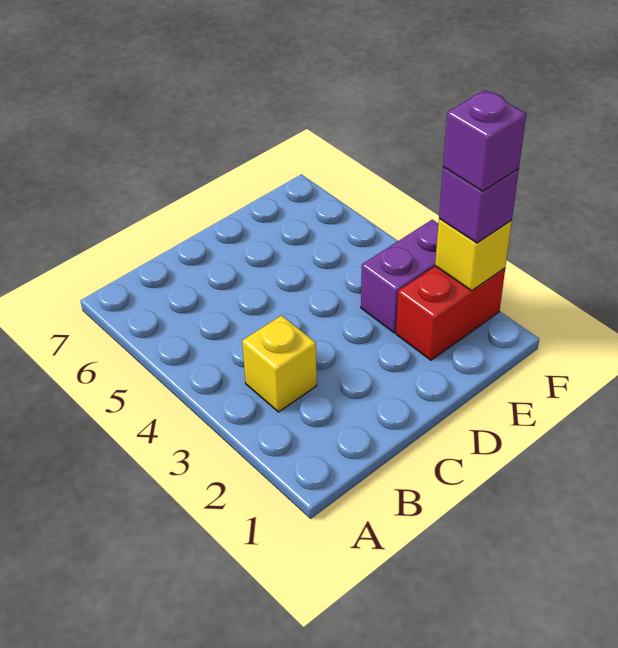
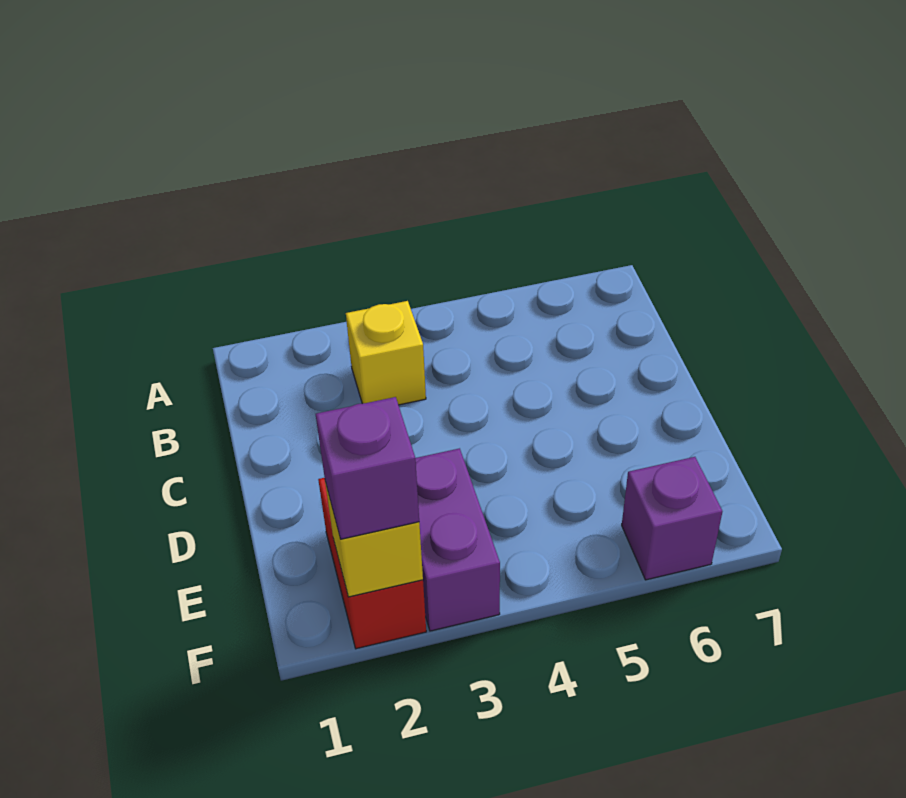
purple brick F2 level 4 -> purple brick F6 level 1

